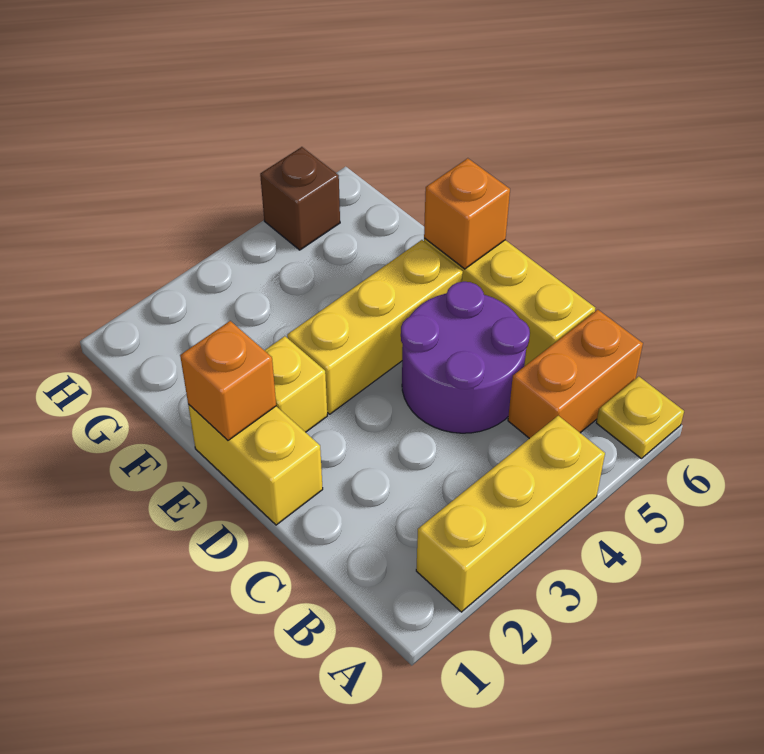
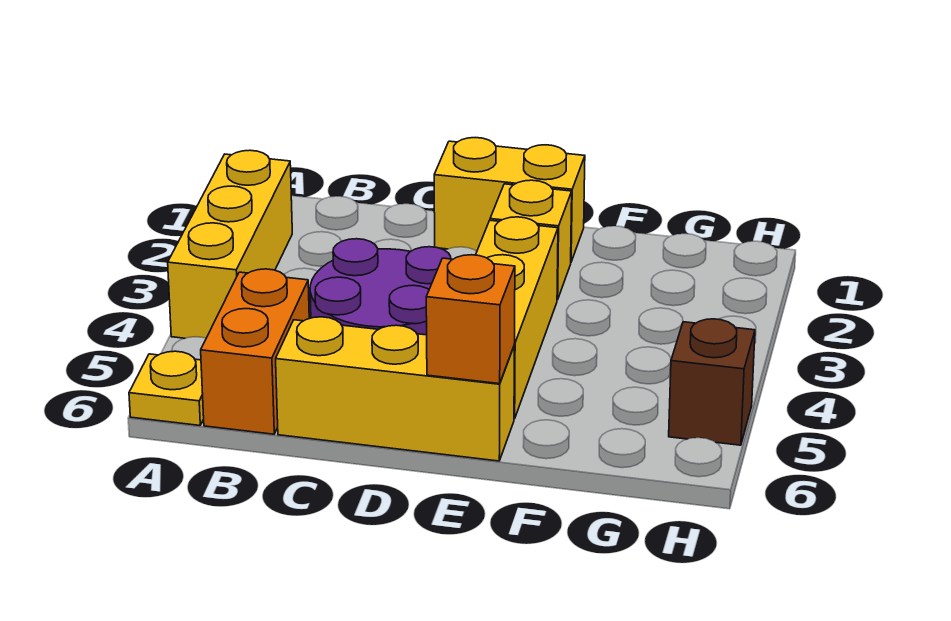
orange brick E1 level 2 -> none

